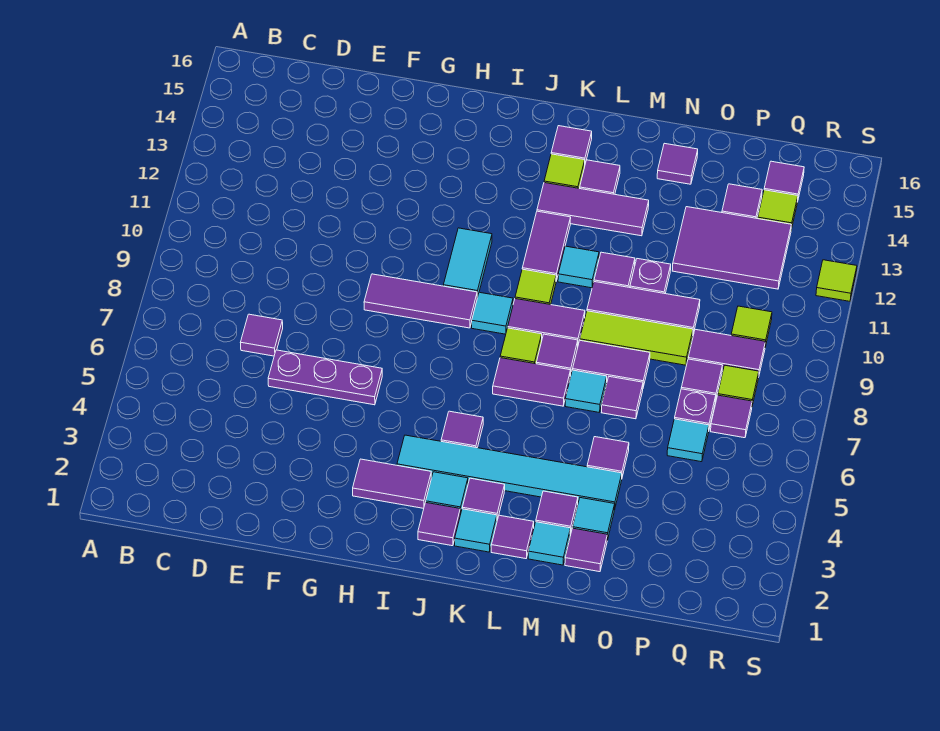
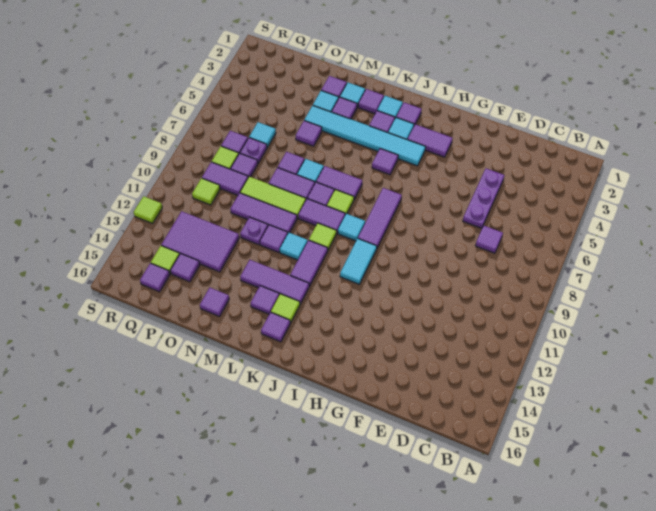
purple plate E6:G6 level 1 -> purple plate E4:E6 level 1
purple tile G9:I9 level 1 -> purple tile I7:I9 level 1

